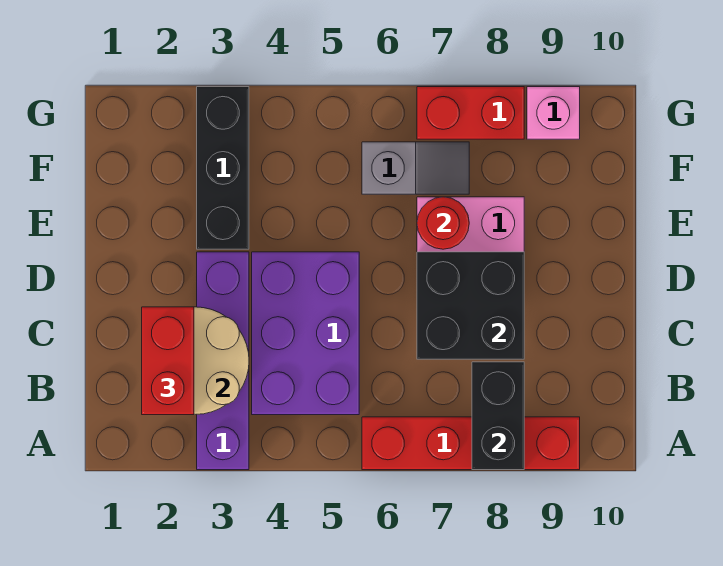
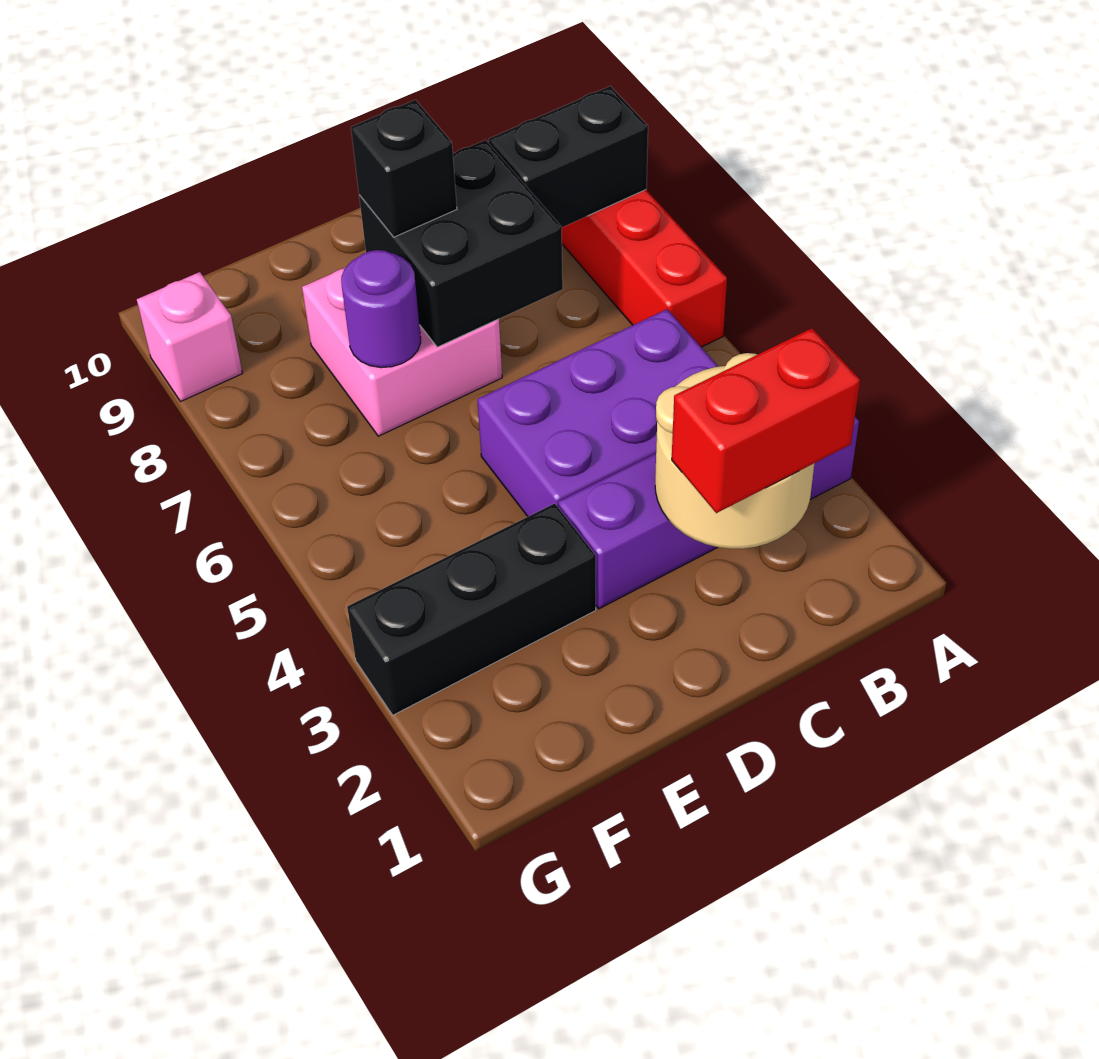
none -> black brick D8 level 3
red round brick E7 level 2 -> purple round brick E7 level 2
grey slope F6:F7 level 1 top 6 -> none
red brick G7:G8 level 1 -> none

